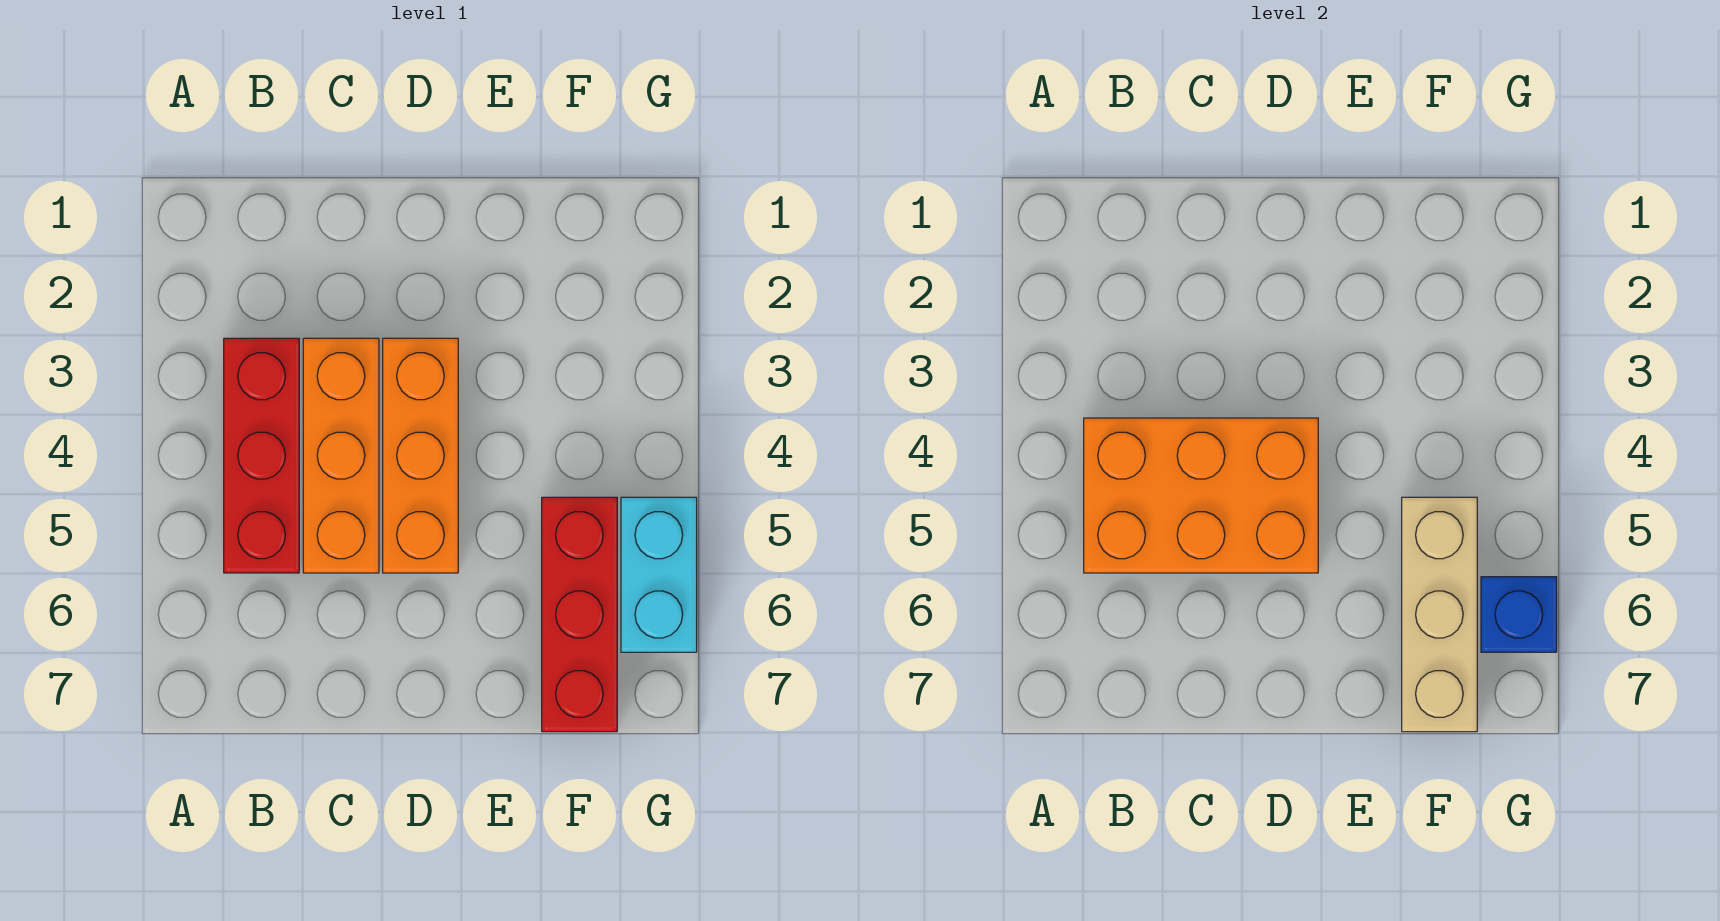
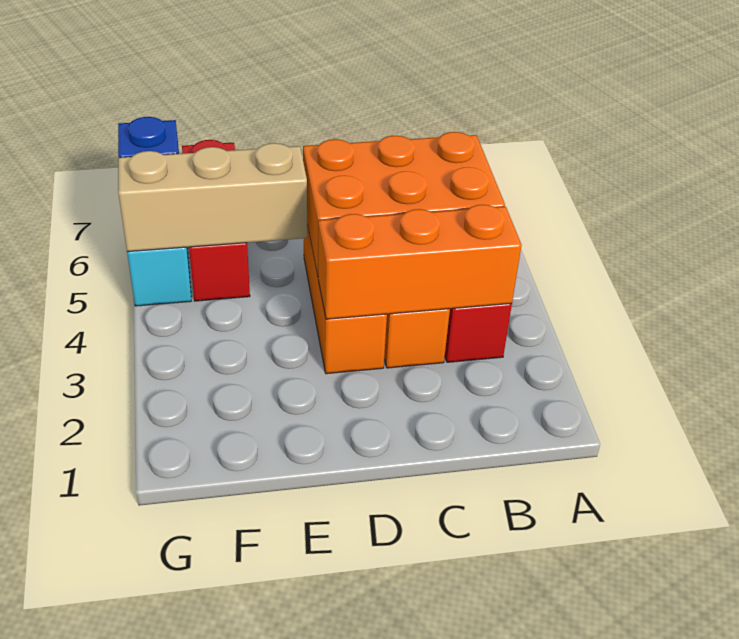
none -> orange brick B3:D3 level 2
tan brick F5:F7 level 2 -> tan brick E5:G5 level 2

